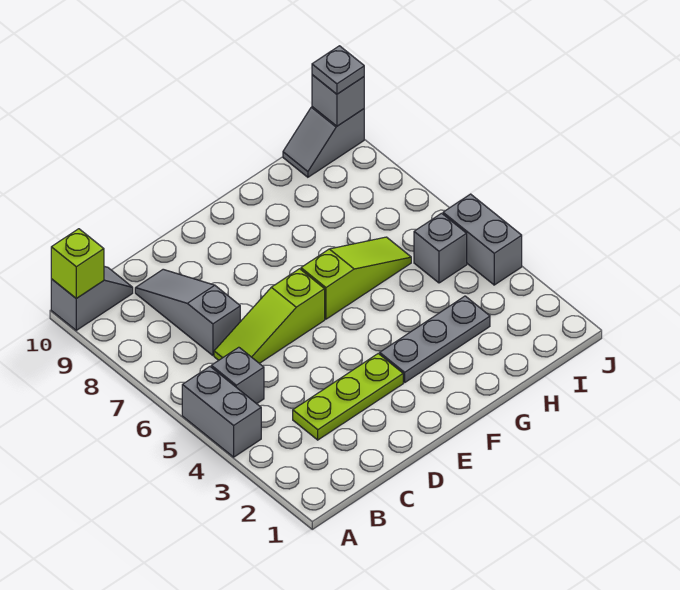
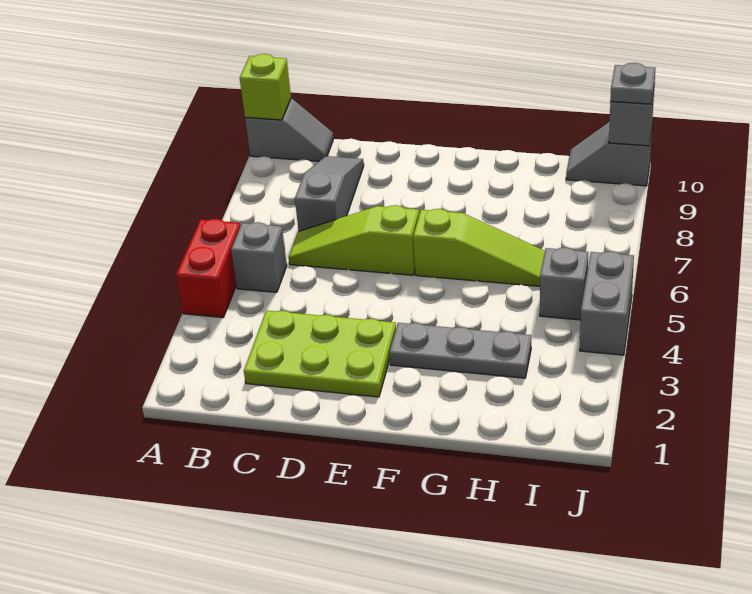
grey brick A4:A5 level 1 -> red brick A4:A5 level 1
lime plate C3:E3 level 1 -> lime plate C2:E3 level 1

